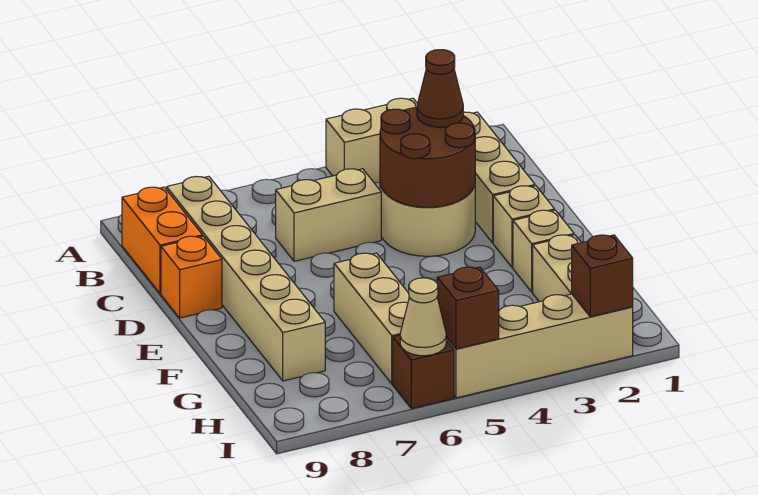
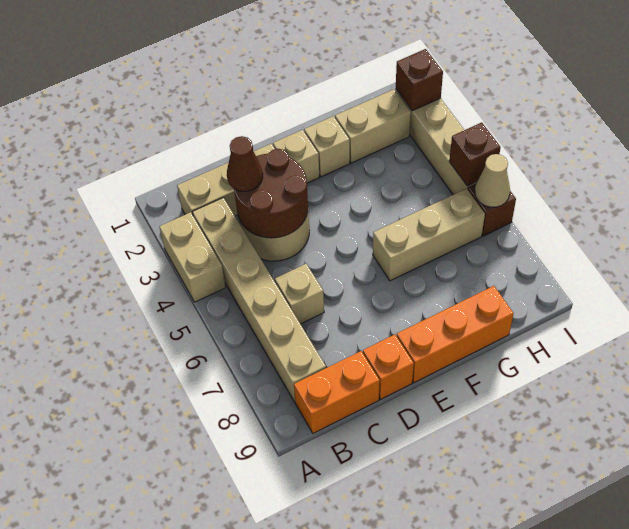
tan brick B8:G8 level 1 -> tan brick B3:B8 level 1
tan brick C5:C6 level 1 -> tan brick C6 level 1
none -> orange brick E9:G9 level 1

